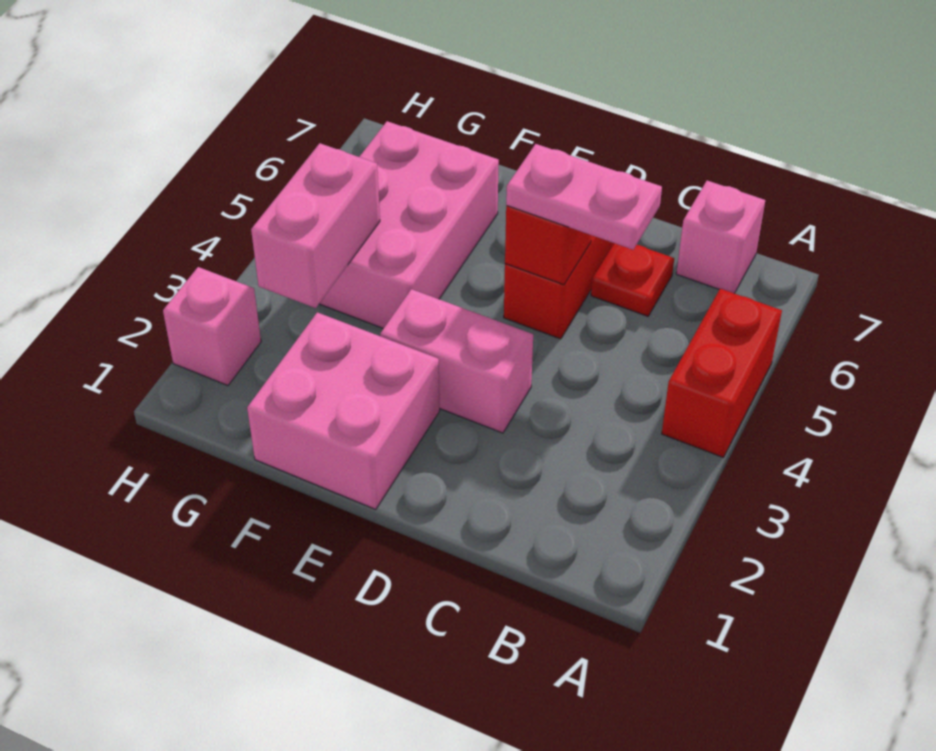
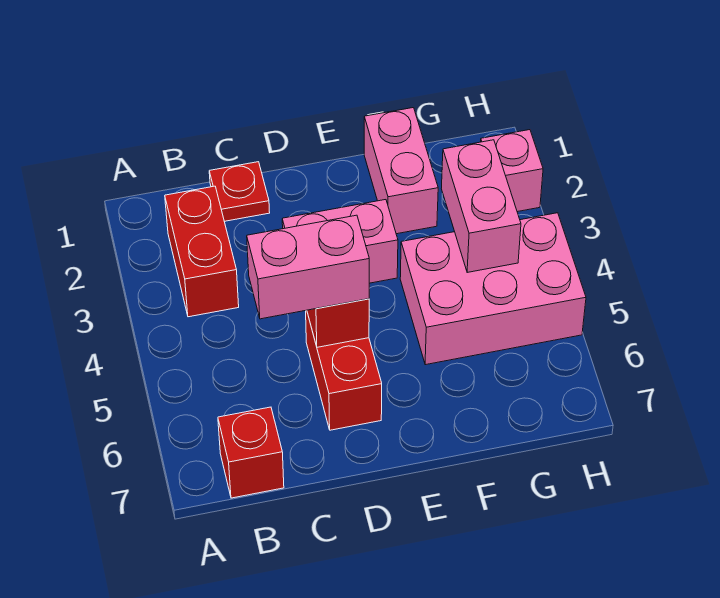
red brick A4:A5 level 1 -> red brick B2:B3 level 1
pink brick B7 level 1 -> red brick B7 level 1
pink plate C5:D5 level 3 -> pink brick C5:D5 level 3
red plate C6 level 1 -> red plate C1 level 1
pink brick E1:F2 level 1 -> pink brick F1:F2 level 1
pink brick F4:G6 level 1 -> pink brick F4:H5 level 1

